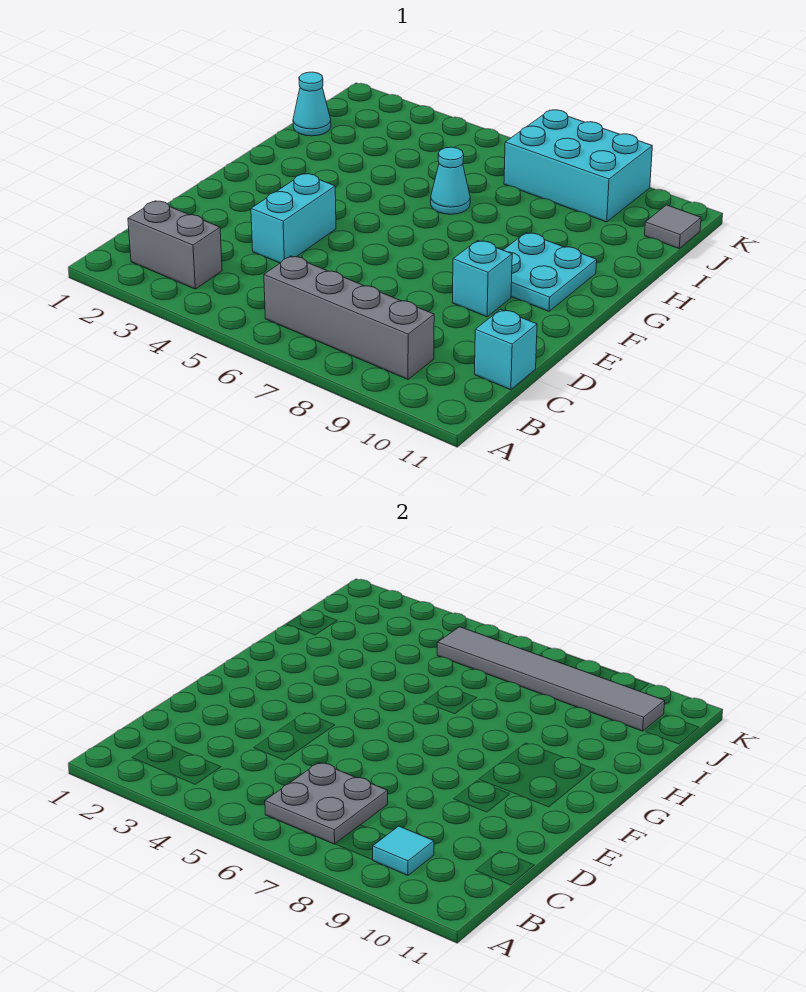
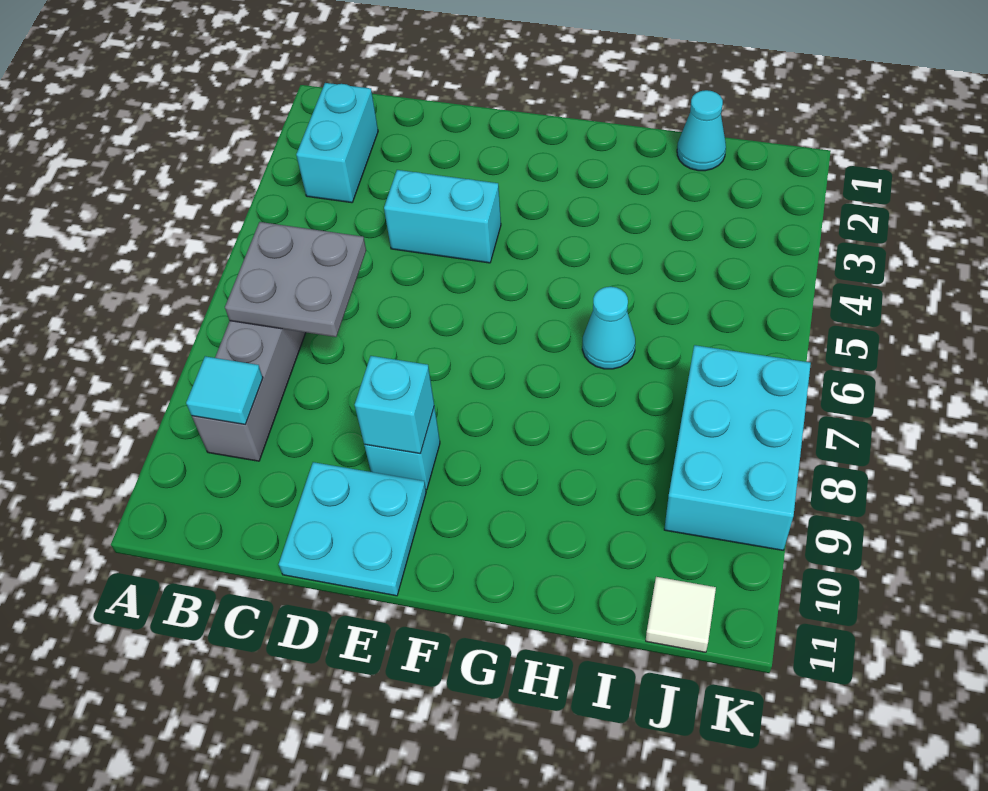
grey brick B2:B3 level 1 -> cyan brick B2:B3 level 1
cyan brick C11 level 1 -> cyan brick E9 level 2
cyan plate F9:G10 level 1 -> cyan plate D10:E11 level 1
grey tile J5:J10 level 2 -> none
grey tile J11 level 1 -> white tile J11 level 1

